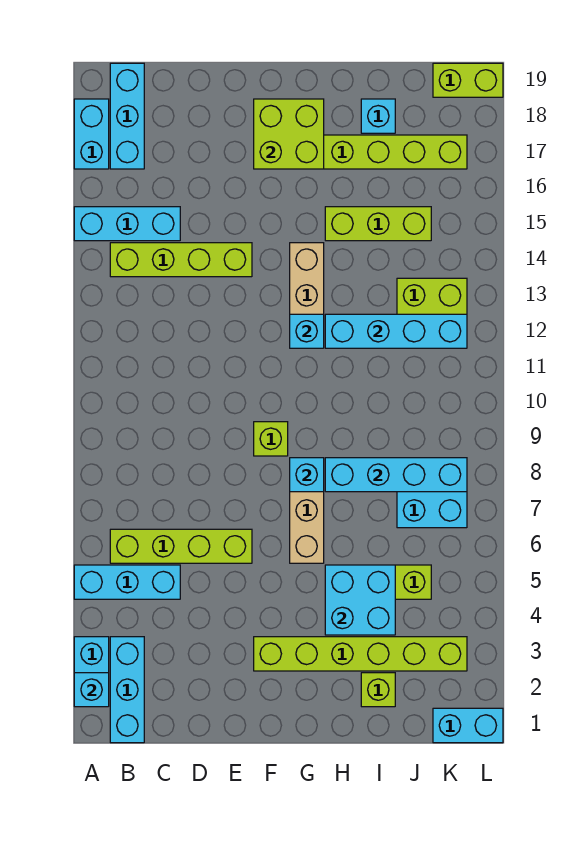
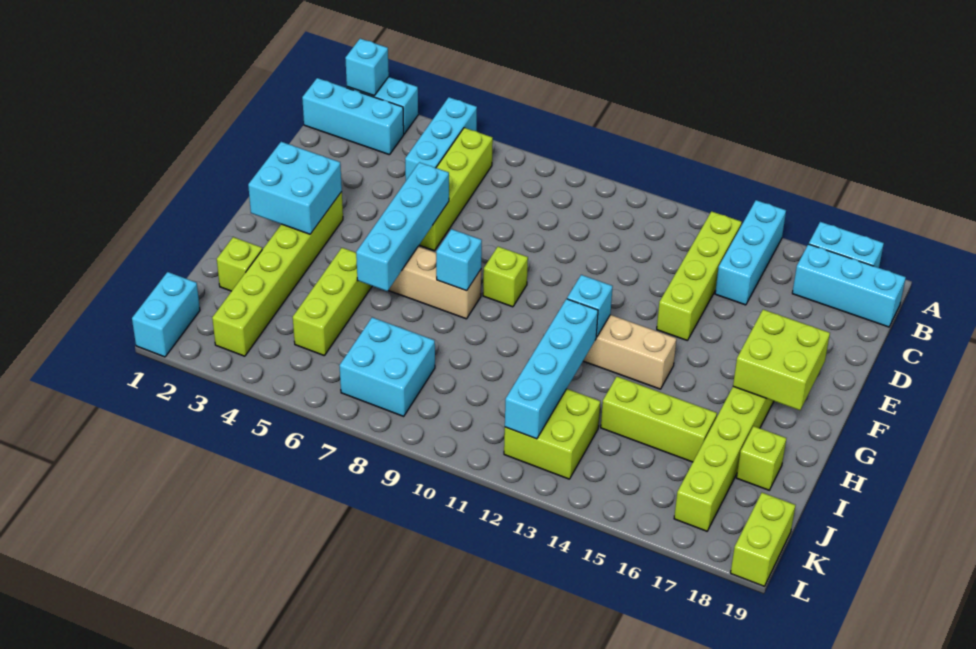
cyan brick H4:I5 level 2 -> cyan brick F2:G3 level 2
cyan brick H8:K8 level 2 -> cyan brick E6:H6 level 2
lime brick H15:J15 level 1 -> lime brick I14:I16 level 1
cyan brick I18 level 1 -> lime brick I18 level 1

